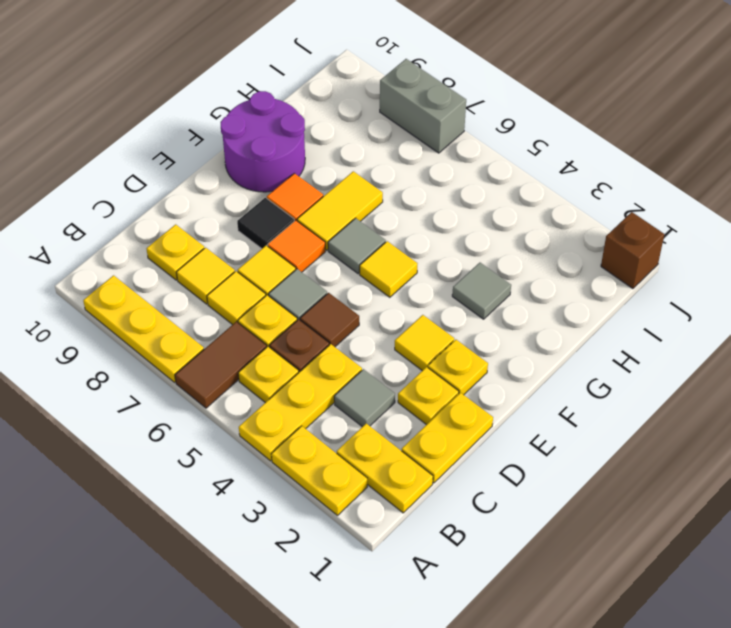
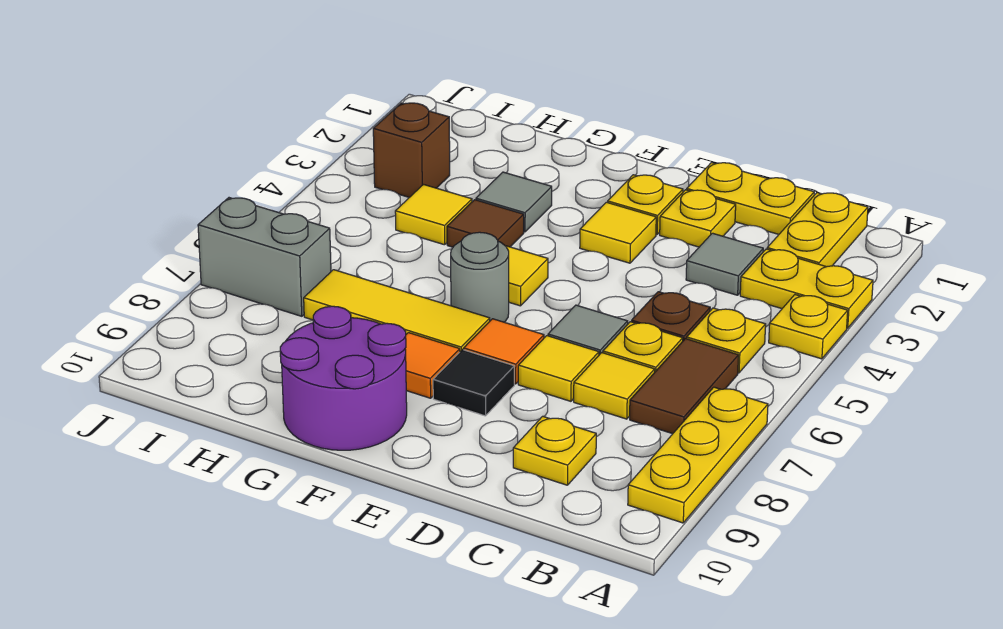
yellow plate A2:A3 level 1 -> yellow plate A3:B3 level 1
yellow plate A4:C4 level 1 -> yellow plate A4 level 1
brown tile A6:B6 level 1 -> brown tile B6:B7 level 1
yellow tile C8 level 1 -> yellow tile H4 level 1
brown tile D5 level 1 -> brown tile G4 level 1
grey tile F6 level 1 -> grey round brick F6 level 1
yellow tile F7:G7 level 1 -> yellow tile F7:H7 level 1
brown brick J1 level 1 -> brown brick I3 level 1
grey brick J7:J8 level 1 -> grey brick I7:J7 level 1

